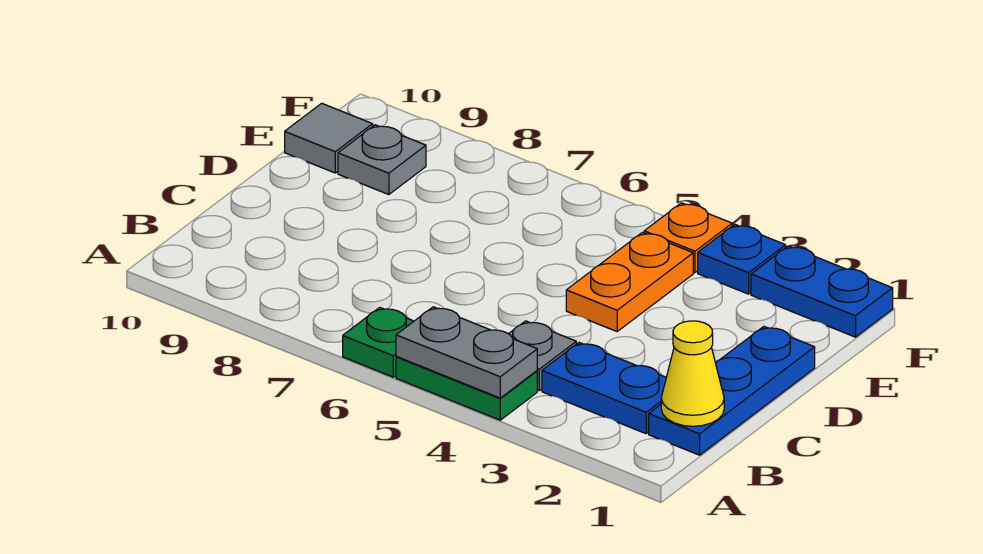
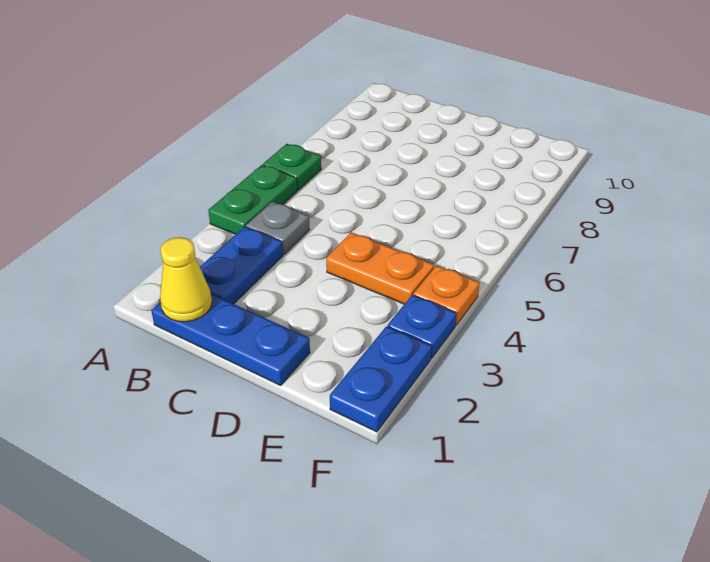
grey plate A4:A5 level 2 -> none
grey plate E9 level 1 -> none
grey tile E10 level 1 -> none

